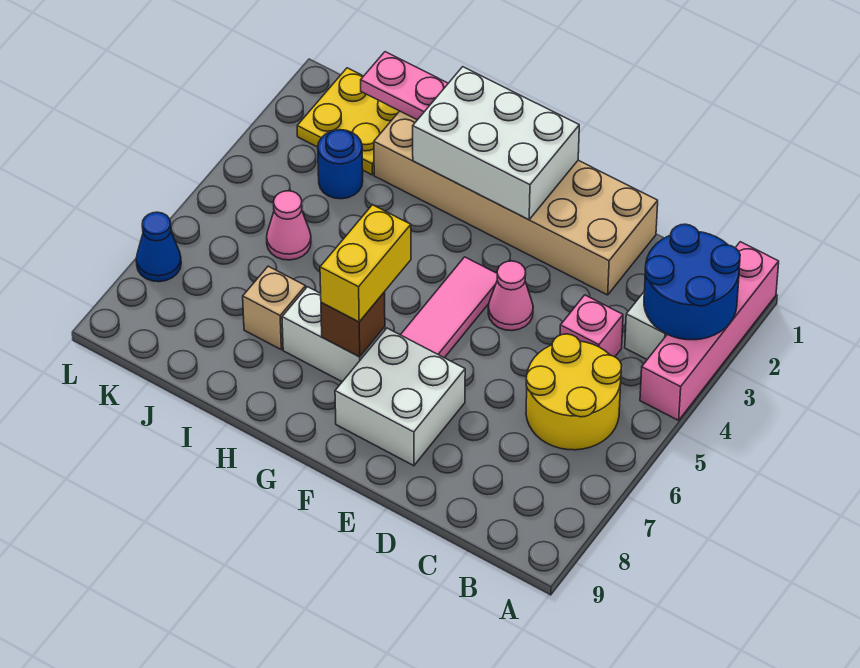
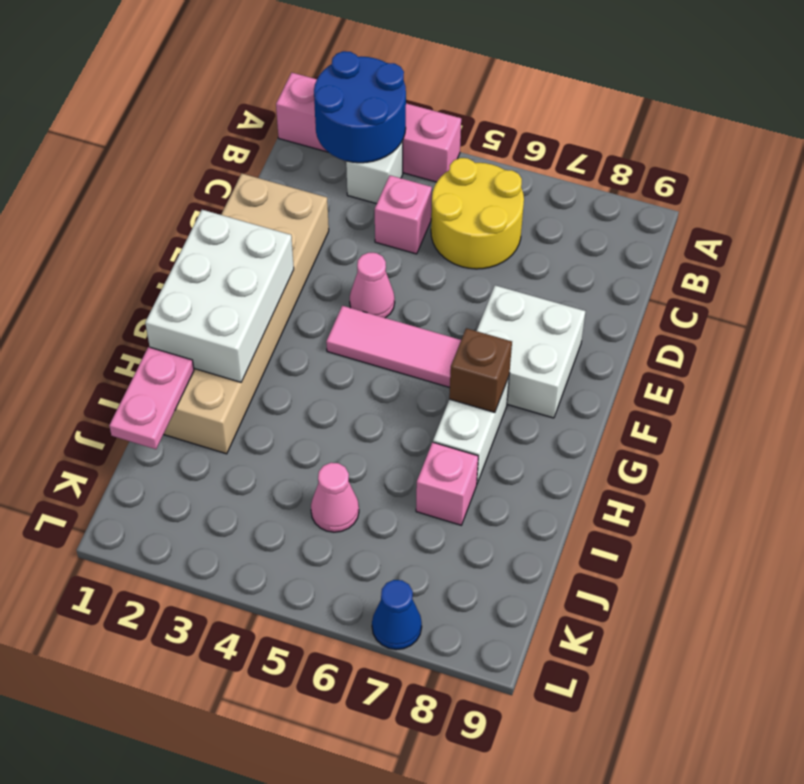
yellow brick G6:G7 level 3 -> none
tan brick I7 level 1 -> pink brick I7 level 1
yellow plate J1:K2 level 1 -> none
blue round brick J3 level 1 -> none

